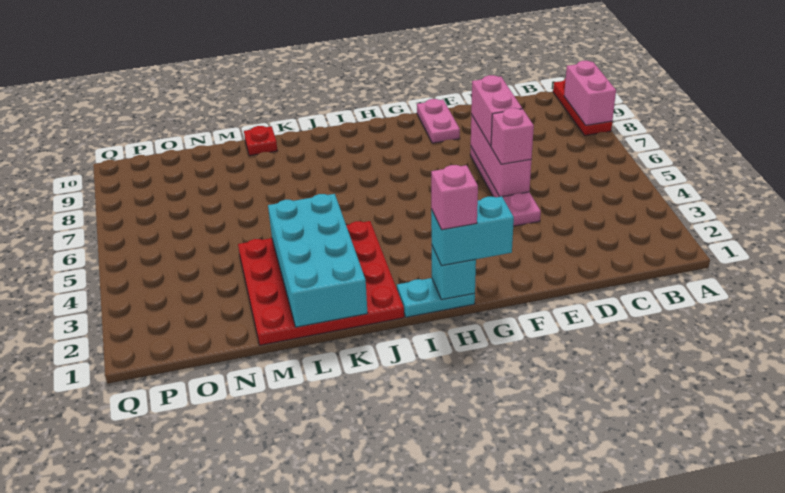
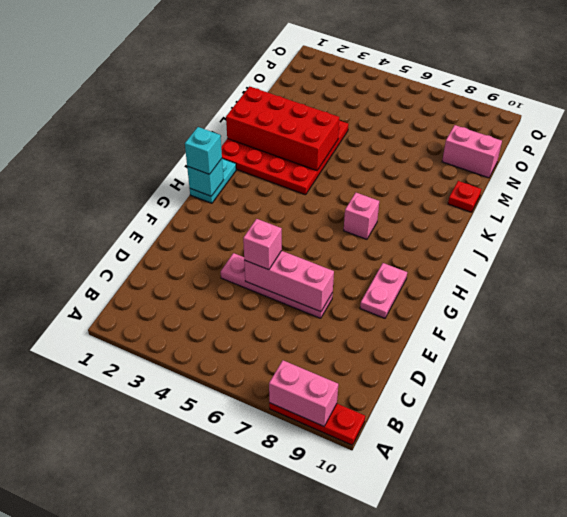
pink brick E6:E7 level 3 -> pink brick N9:N10 level 1
pink plate F9:F10 level 1 -> pink plate F9:G9 level 1
cyan brick G1:H1 level 3 -> cyan brick H1 level 3
pink brick H1 level 4 -> pink brick I7 level 1
cyan brick K1:L4 level 2 -> red brick K1:L4 level 2

